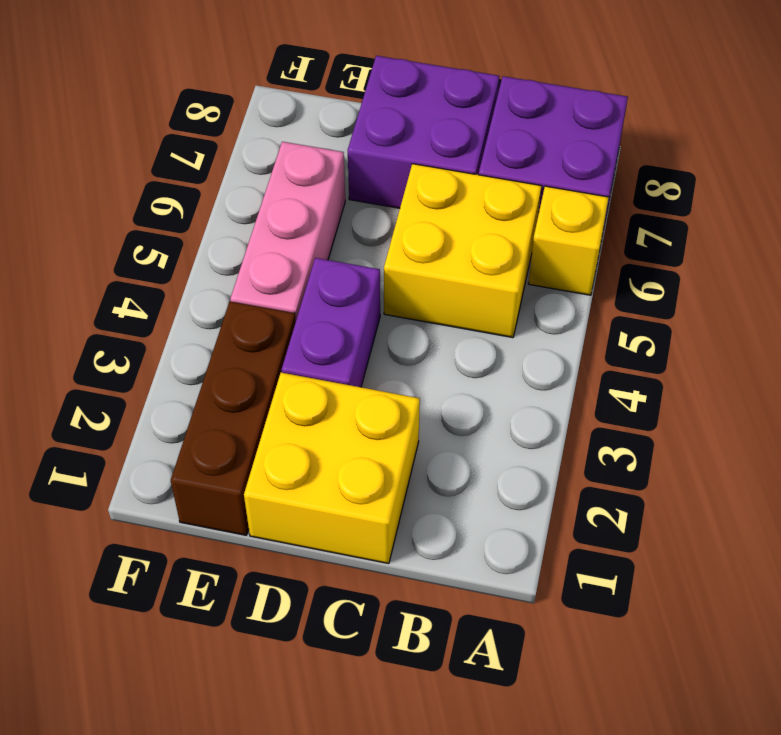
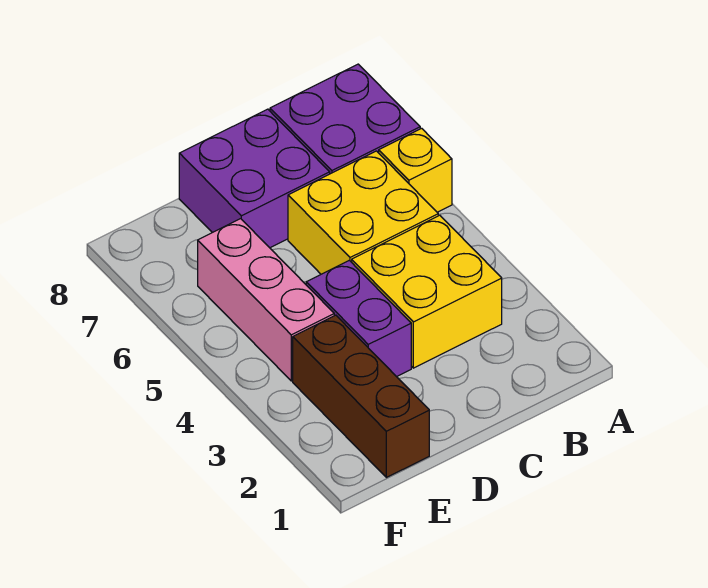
yellow brick C1:D2 level 1 -> yellow brick B3:C4 level 1

